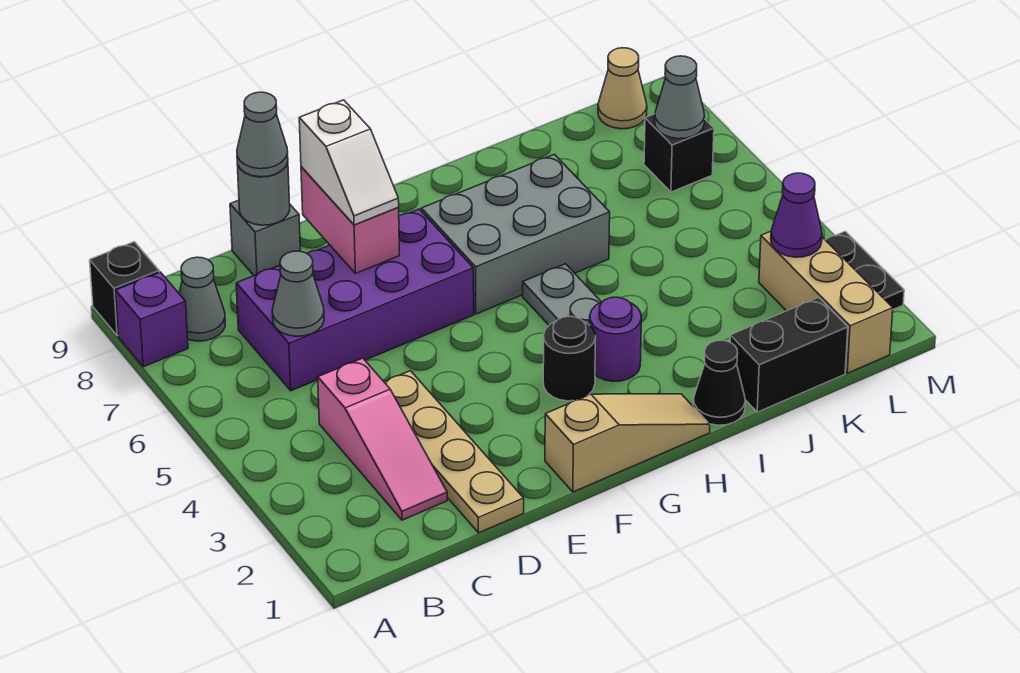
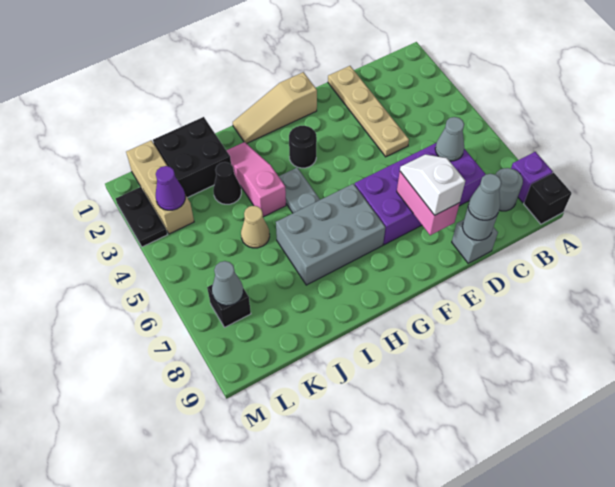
grey cone B8 level 1 -> grey round brick B8 level 1
pink slope C2:C4 level 1 top 4 -> pink slope I2:I4 level 1 top 4
purple round brick H3 level 1 -> none
black cone I1 level 1 -> black cone J3 level 1
black brick J1:K1 level 1 -> black brick J1:K2 level 1
tan cone L9 level 1 -> tan cone J5 level 1

